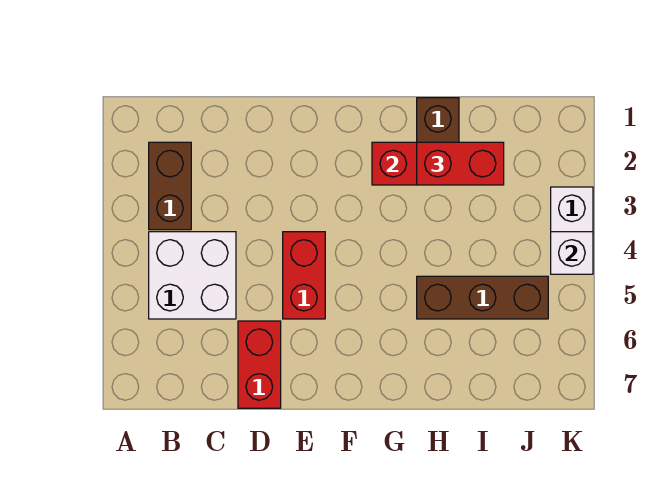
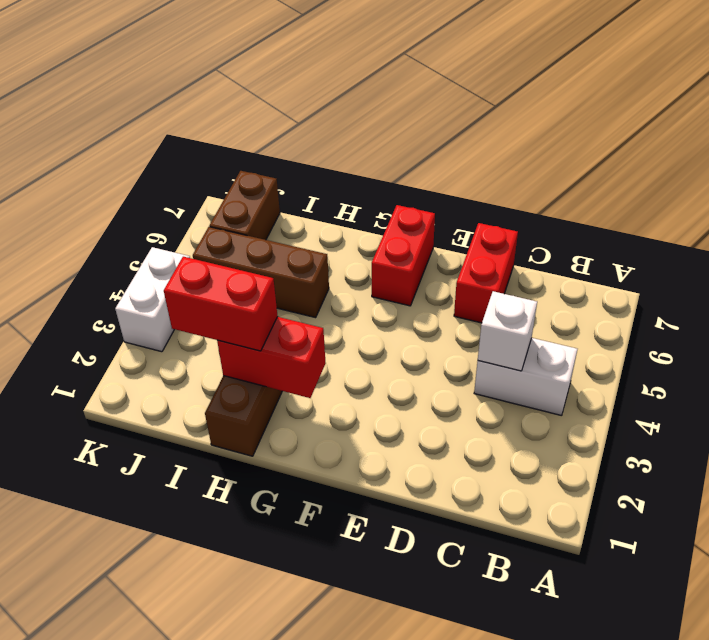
brown brick B2:B3 level 1 -> brown brick J6:J7 level 1
white brick B4:C5 level 1 -> white brick B4:C4 level 1
red brick E4:E5 level 1 -> red brick F6:F7 level 1
white brick K4 level 2 -> white brick C4 level 2

